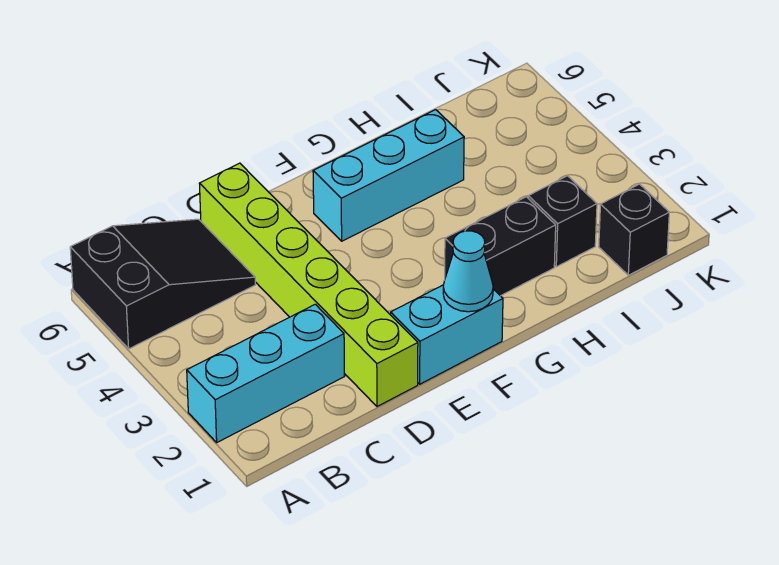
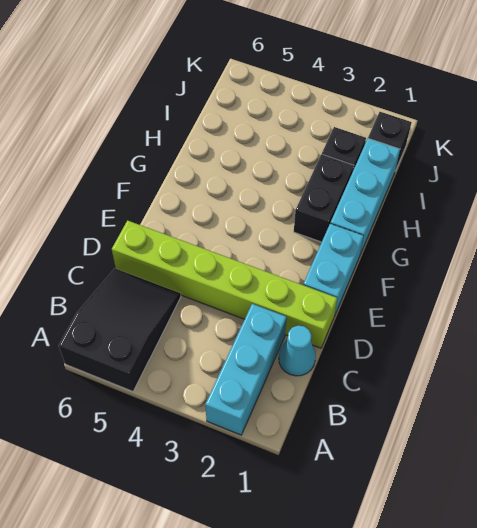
cyan cone F1 level 2 -> cyan cone C1 level 1
cyan brick F5:H5 level 1 -> cyan brick G1:I1 level 1

